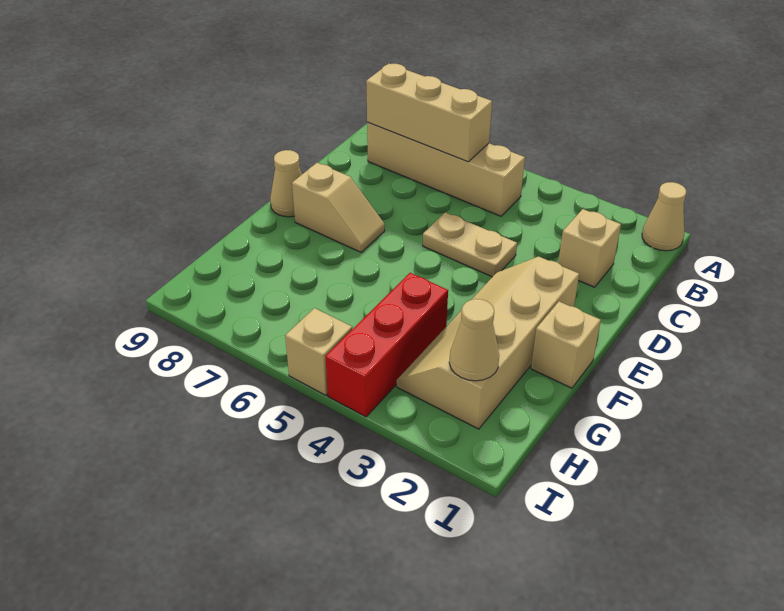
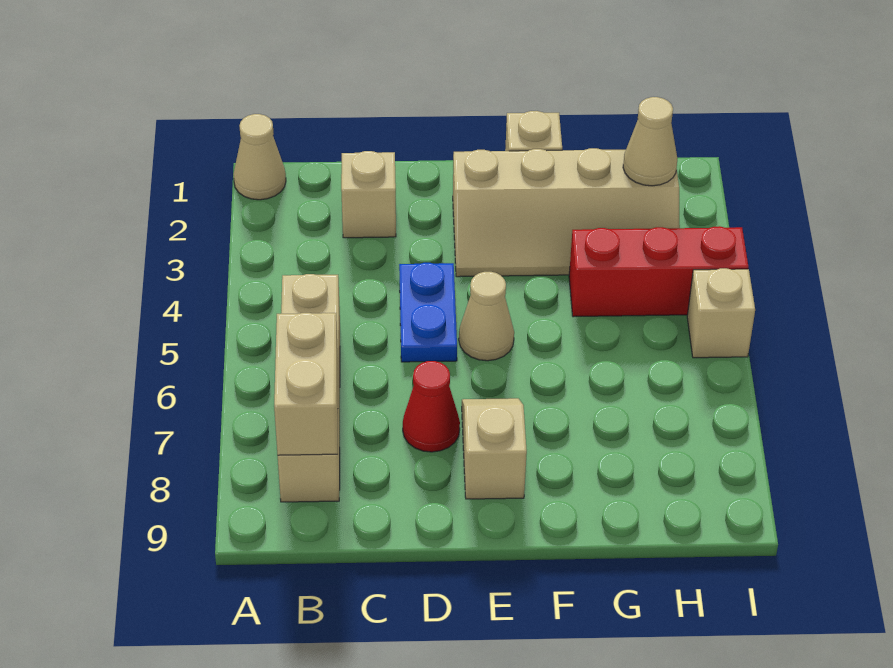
tan brick B6:B8 level 2 -> tan brick B7:B8 level 2
tan plate D4:D5 level 1 -> blue plate D4:D5 level 1
none -> red cone D7 level 1
tan cone E9 level 1 -> tan cone E5 level 1

